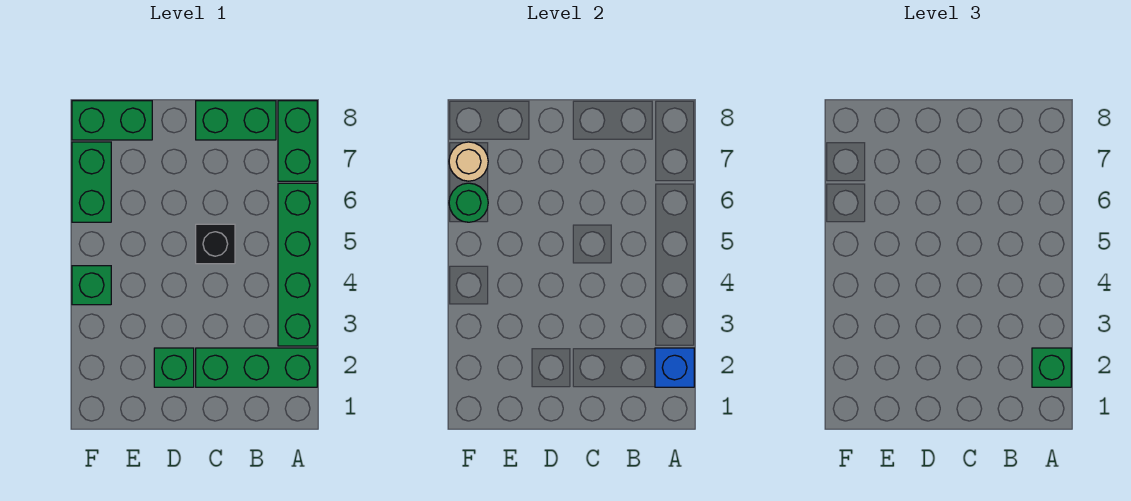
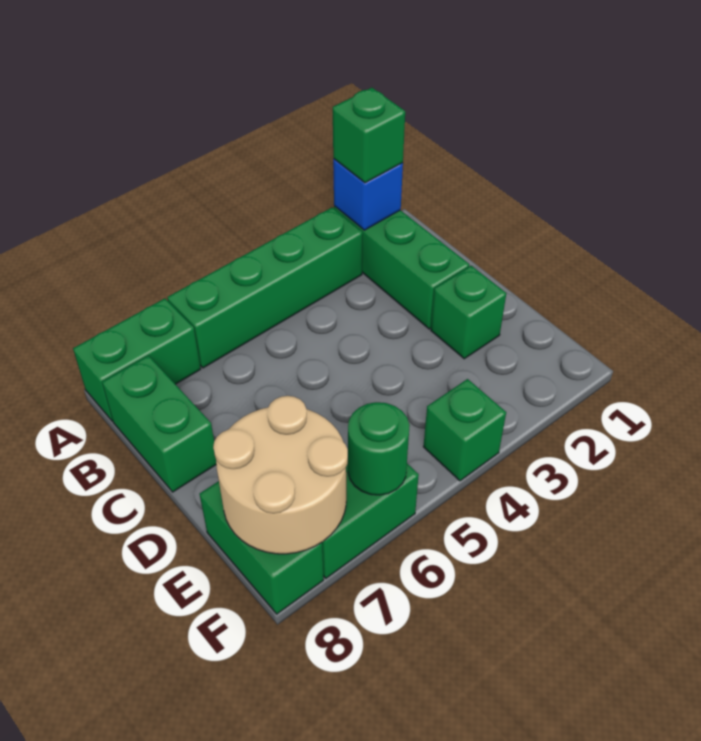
black brick C5 level 1 -> none
tan round brick F7 level 2 -> tan round brick E7:F8 level 2

